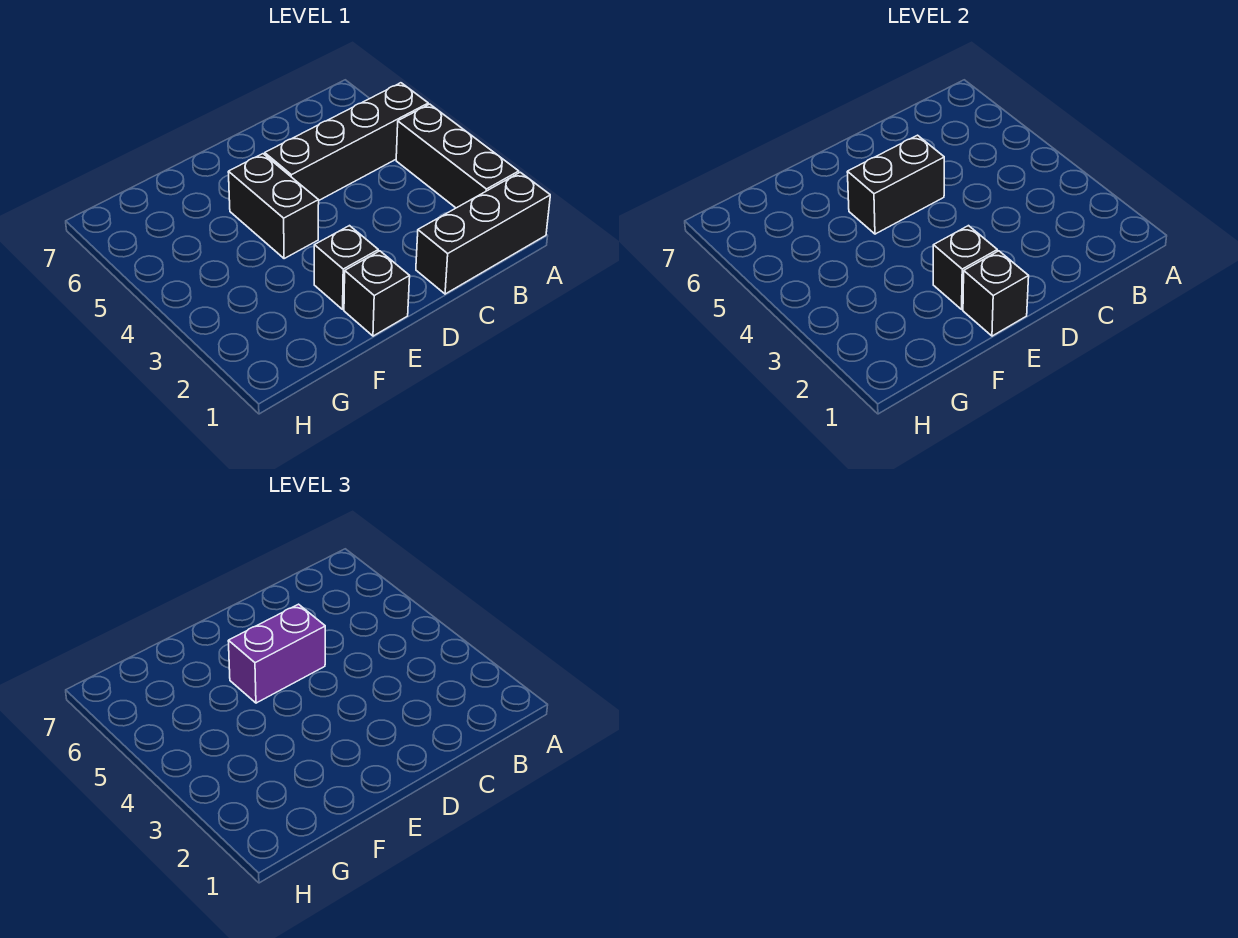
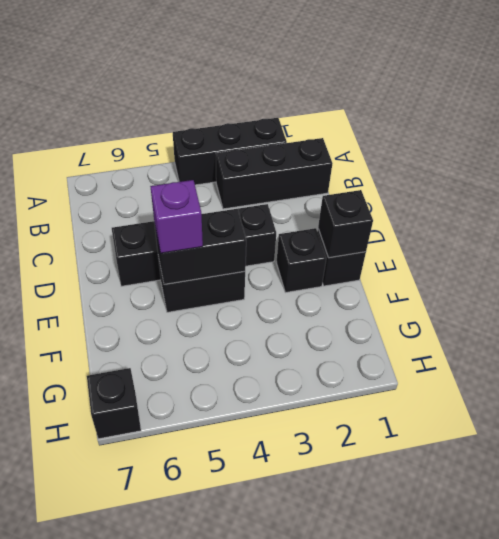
black brick A1:C1 level 1 -> black brick B1:B3 level 1
black brick A5:D5 level 1 -> black brick D3:D6 level 1
black brick D5:E5 level 2 -> black brick E4:E5 level 2
purple brick D5:E5 level 3 -> purple brick E5 level 3
black brick E2 level 2 -> black brick H7 level 1

